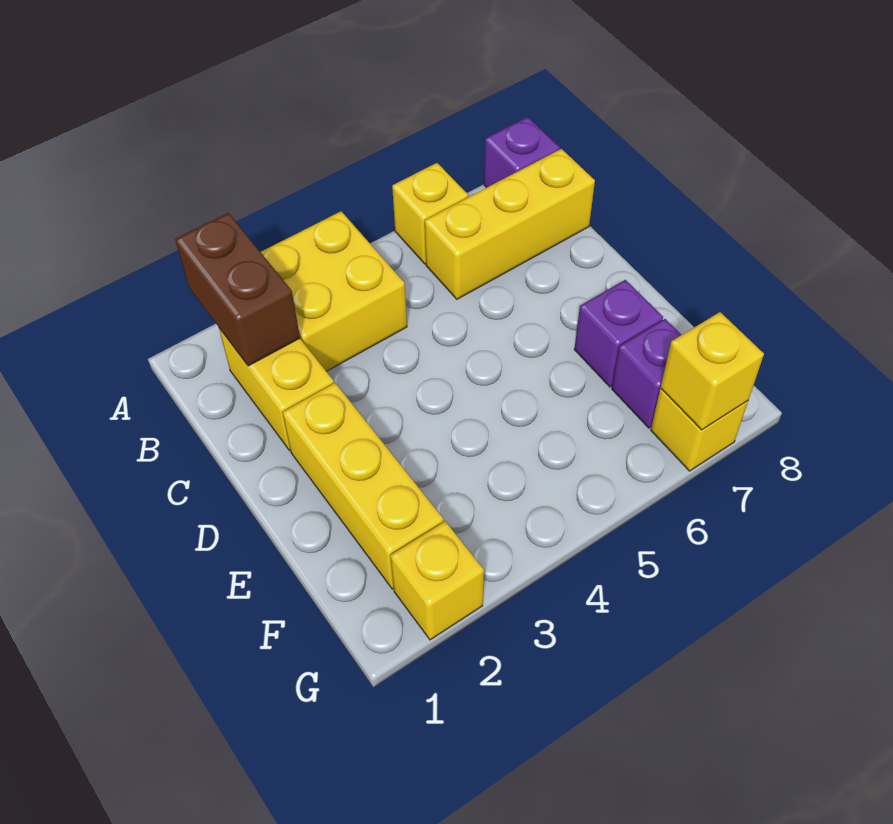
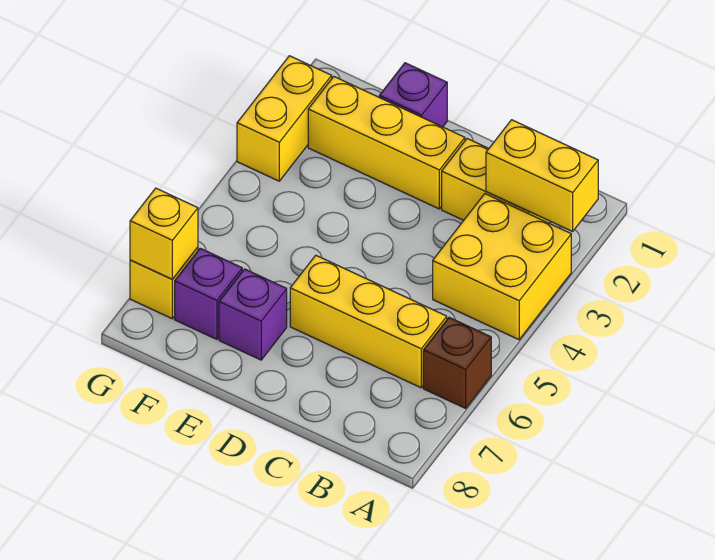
brown brick A2:B2 level 2 -> yellow brick A2:B2 level 2
yellow brick A6 level 1 -> brown brick A6 level 1
purple brick A8 level 1 -> purple brick E1 level 1
yellow brick B6:B8 level 1 -> yellow brick B6:D6 level 1
yellow brick G2 level 1 -> yellow brick G2:G3 level 1

